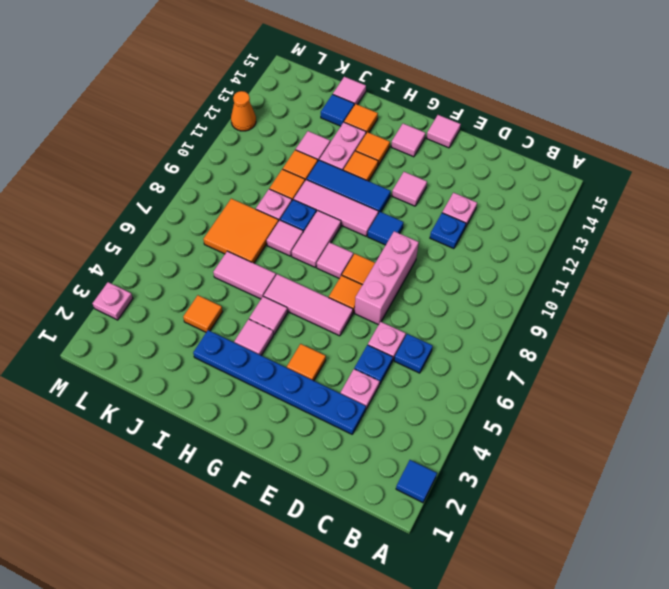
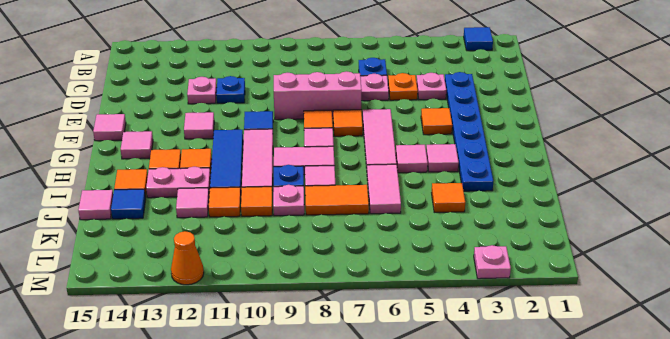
blue plate D5 level 1 -> orange plate D5 level 1
orange tile J7:K8 level 1 -> orange tile J7:J8 level 1

